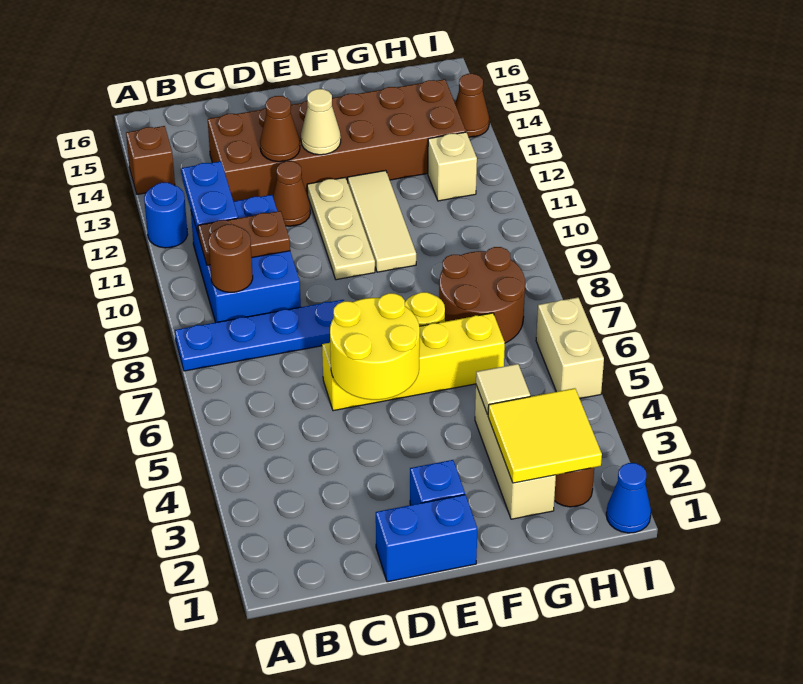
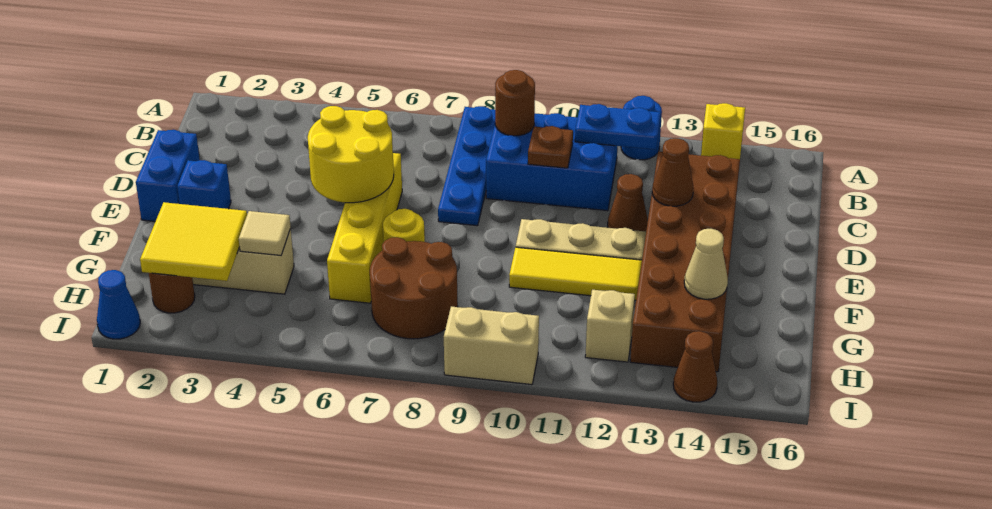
brown brick A14 level 1 -> yellow brick A14 level 1
brown plate B10:C10 level 2 -> brown plate C10 level 2
tan cone E13 level 2 -> tan cone G14 level 2
tan tile F10:F12 level 1 -> yellow tile F10:F12 level 1
tan brick I5:I6 level 1 -> tan brick I9:I10 level 1

